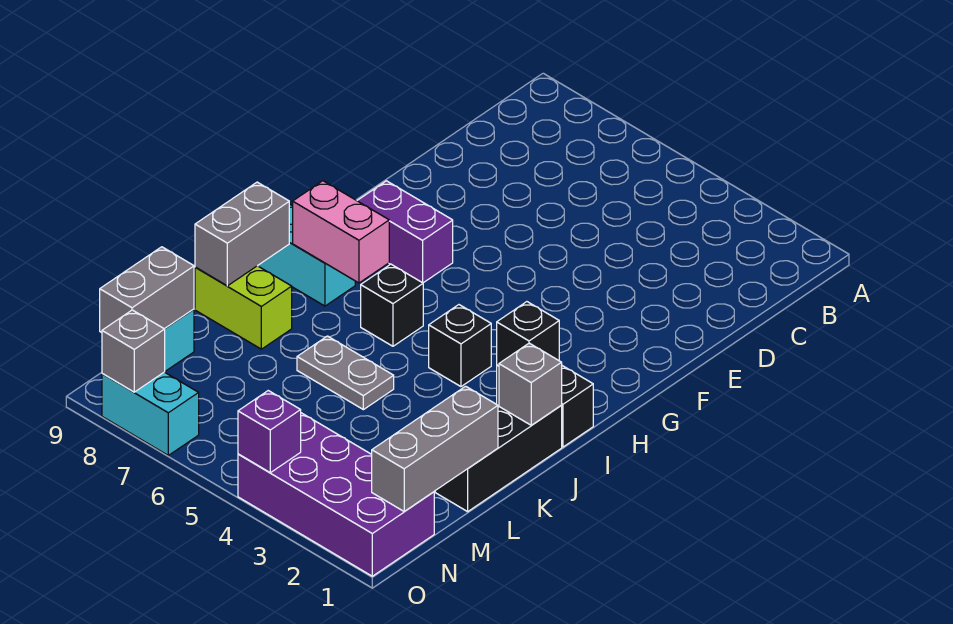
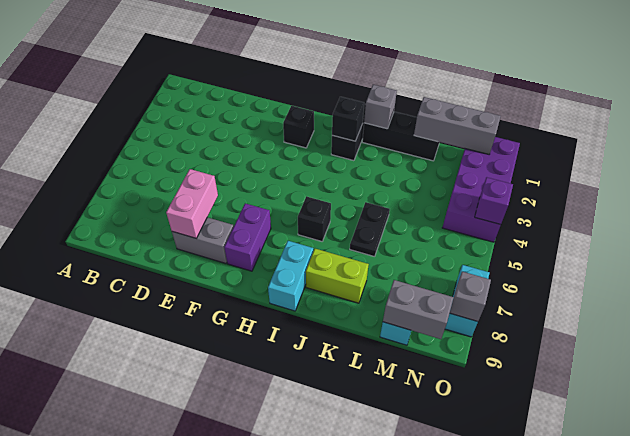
black brick I4 level 1 -> black brick G2 level 1
pink brick I7:I8 level 2 -> pink brick E7:E8 level 2
grey brick J9:K9 level 2 -> grey brick E8:F8 level 1
grey plate K5:K6 level 1 -> black plate K5:K6 level 1
lime brick K8:K9 level 1 -> lime brick J8:K8 level 1

